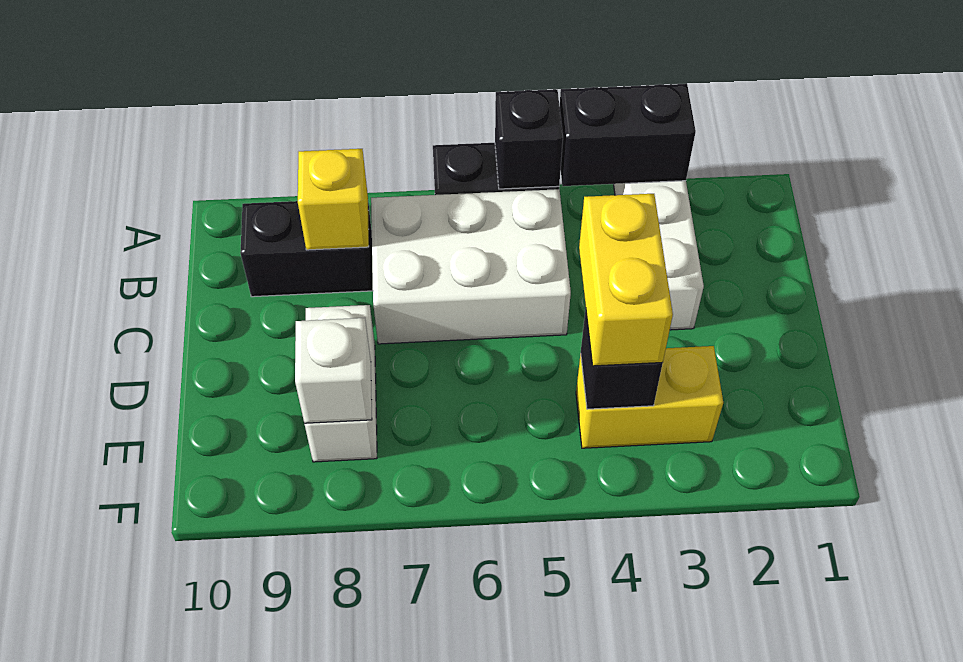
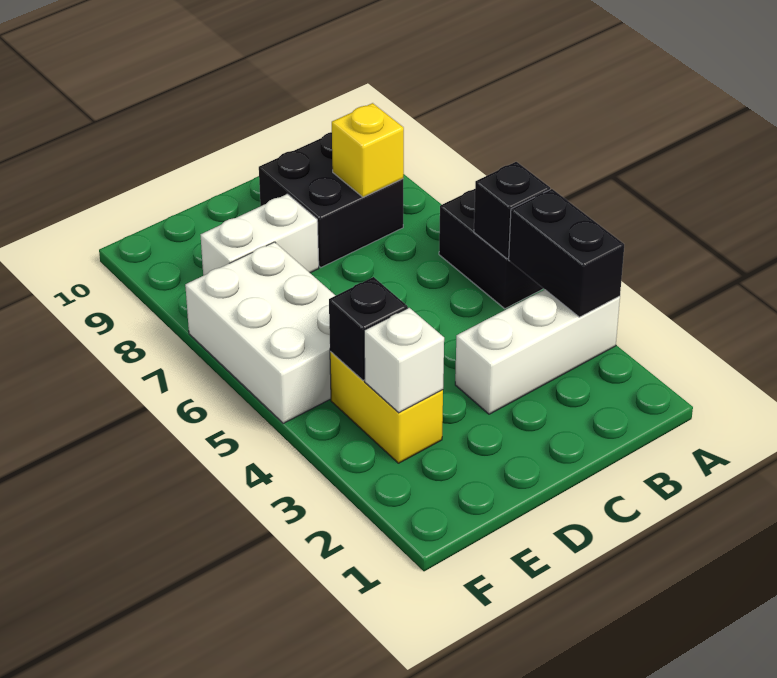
white brick B5:C7 level 1 -> white brick E5:F7 level 1
black brick B8:B9 level 1 -> black brick B8:C9 level 1
yellow brick D4:E4 level 3 -> none
white brick E8 level 2 -> white brick E3 level 2

